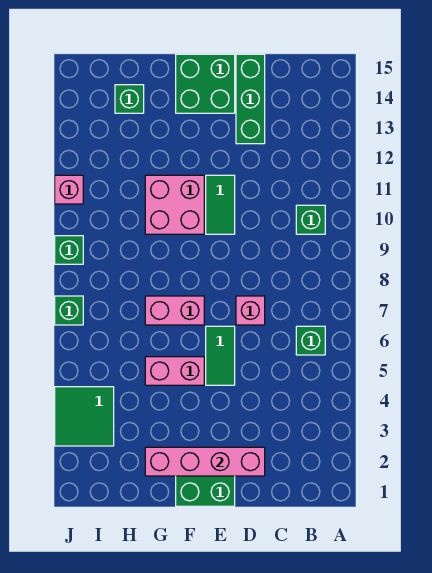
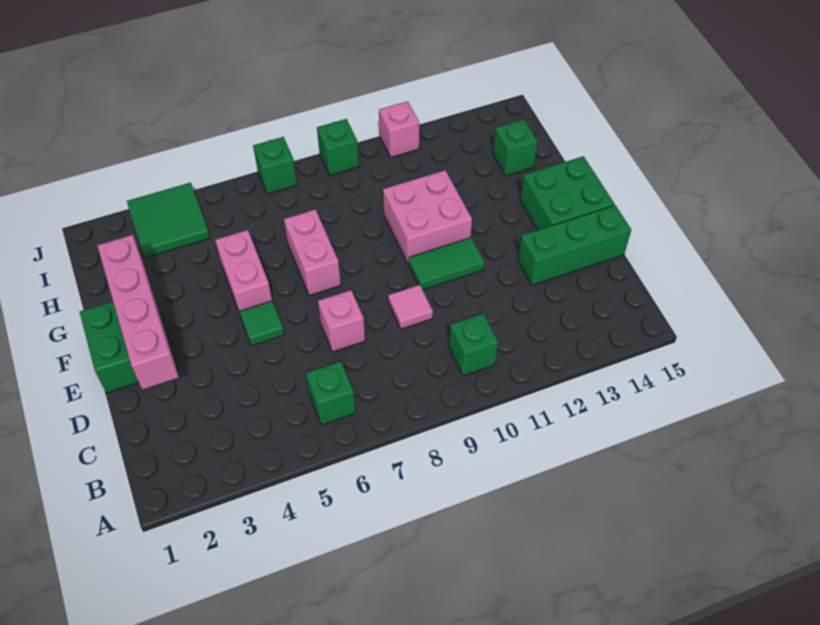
none -> pink tile D9 level 1
green tile E5:E6 level 1 -> green tile E5 level 1

